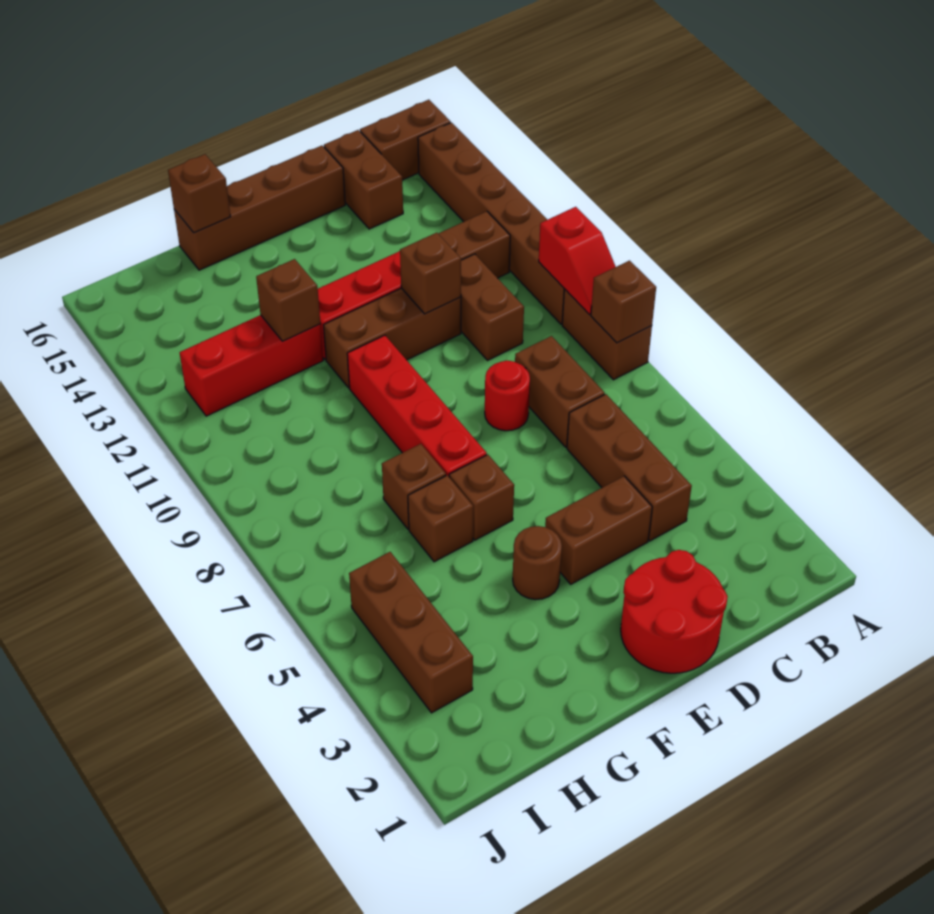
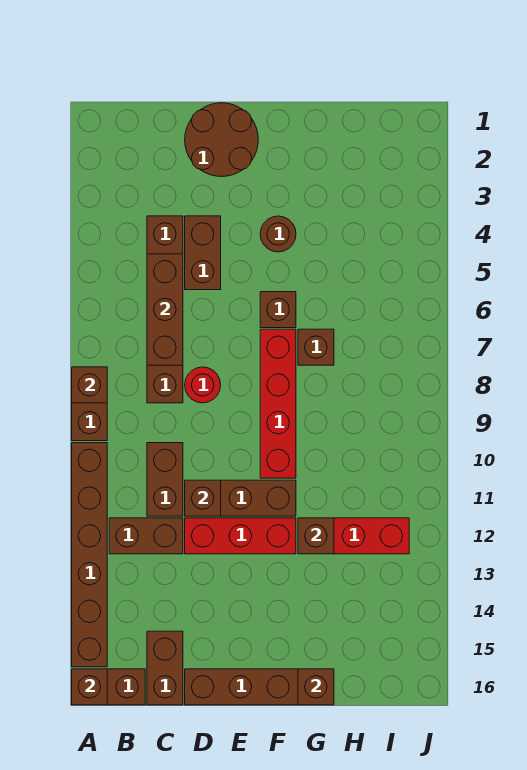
red slope A9:A10 level 2 top 10 -> none
red round brick D1:E2 level 1 -> brown round brick D1:E2 level 1
brown brick D4:E4 level 1 -> brown brick D4:D5 level 1
brown brick G6 level 1 -> brown brick A16 level 2
brown brick I3:I5 level 1 -> brown brick C5:C7 level 2

